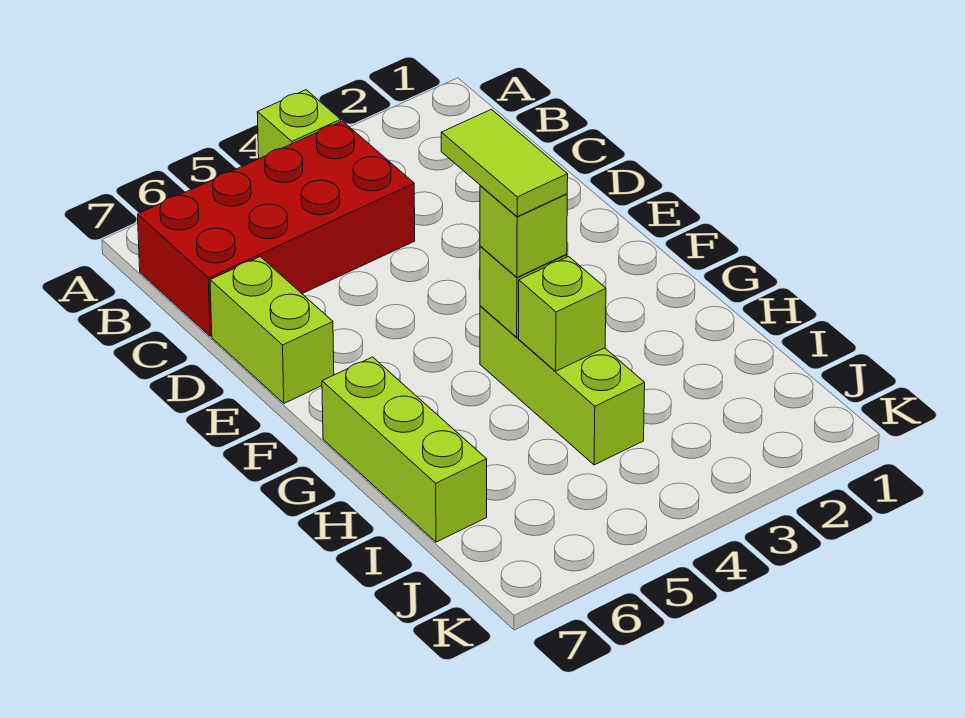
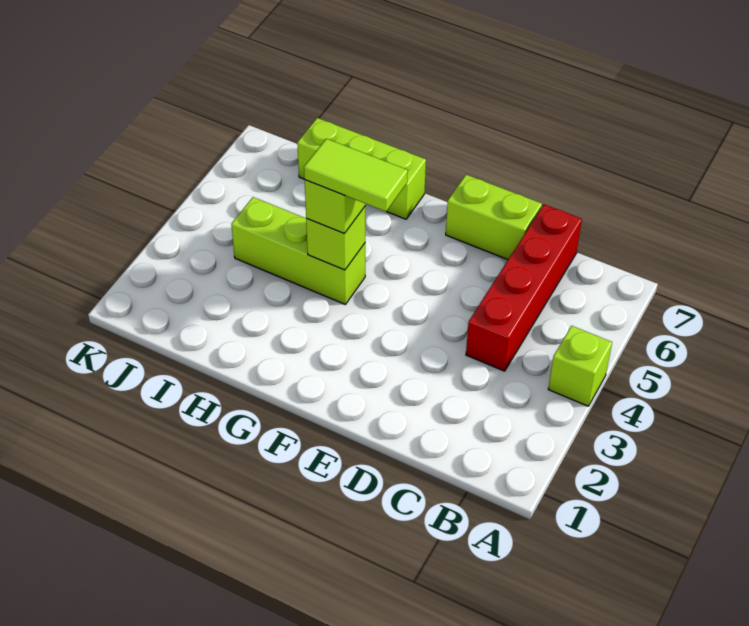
red brick B4:C7 level 1 -> red brick C4:C7 level 1
lime brick H4 level 2 -> none

